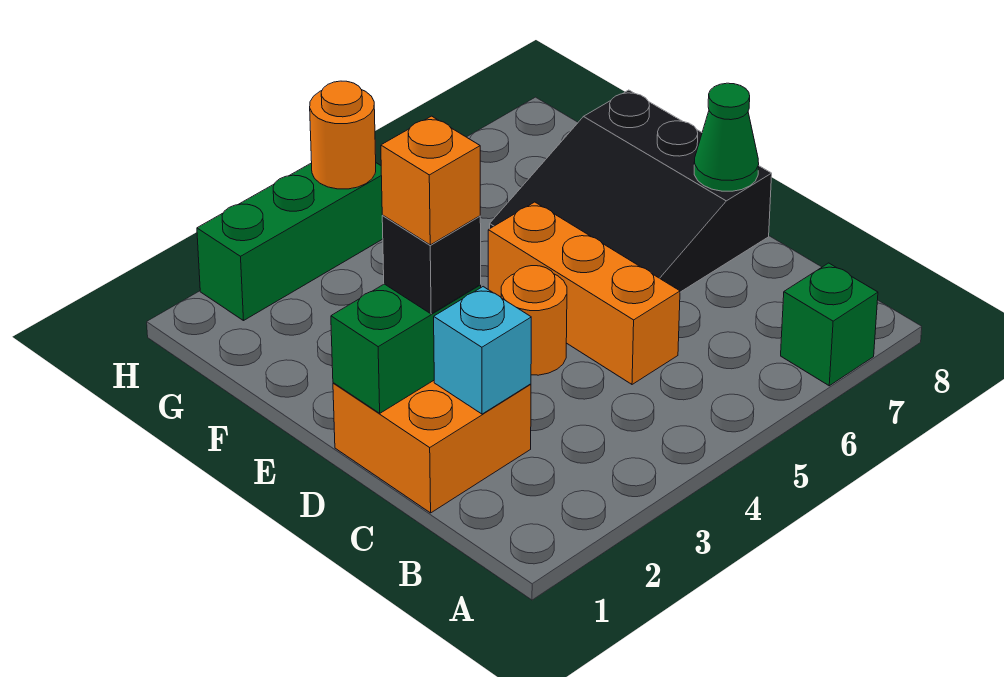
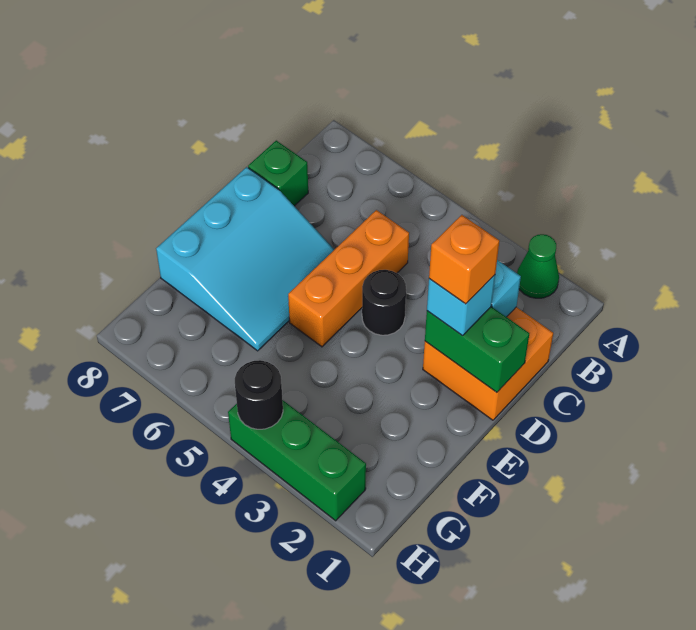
green brick A7 level 1 -> green brick C8 level 1
black brick D2 level 3 -> cyan brick D2 level 3
orange round brick D4 level 1 -> black round brick D4 level 1
black slope D6:F8 level 1 top 8 -> cyan slope D6:F8 level 1 top 8
green cone D8 level 2 -> green cone A2 level 1
orange round brick H4 level 2 -> black round brick H4 level 2

